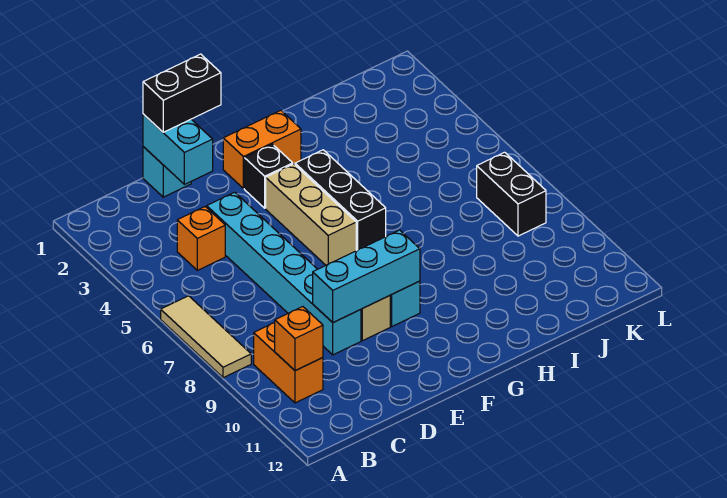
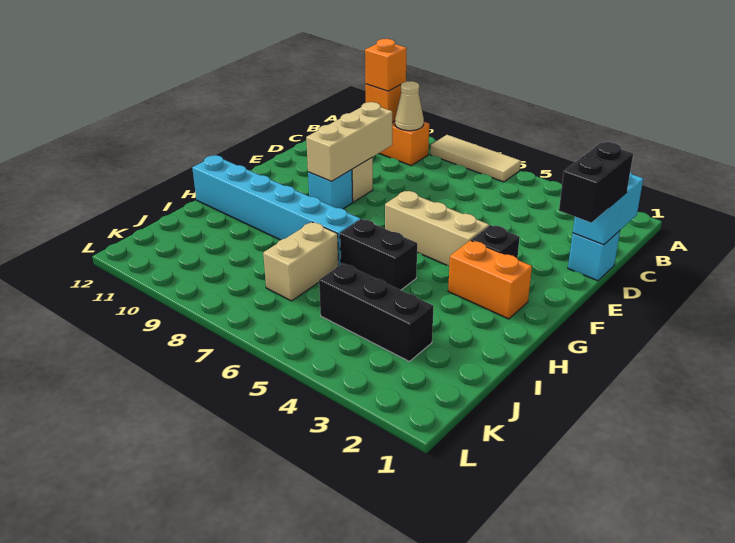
none -> tan cone B9 level 2
orange brick C4 level 1 -> orange brick B10 level 3
cyan brick D1:D2 level 2 -> cyan brick C1:D1 level 2
cyan brick D4:D9 level 1 -> cyan brick H7:H12 level 1
cyan brick D9:F9 level 2 -> tan brick D9:F9 level 2
orange brick F2:G2 level 1 -> orange brick G2:G3 level 1
black brick G4:G6 level 1 -> black brick J3:J5 level 1
none -> tan brick I7:J7 level 1
black brick K7:K8 level 1 -> black brick H5:H6 level 1

